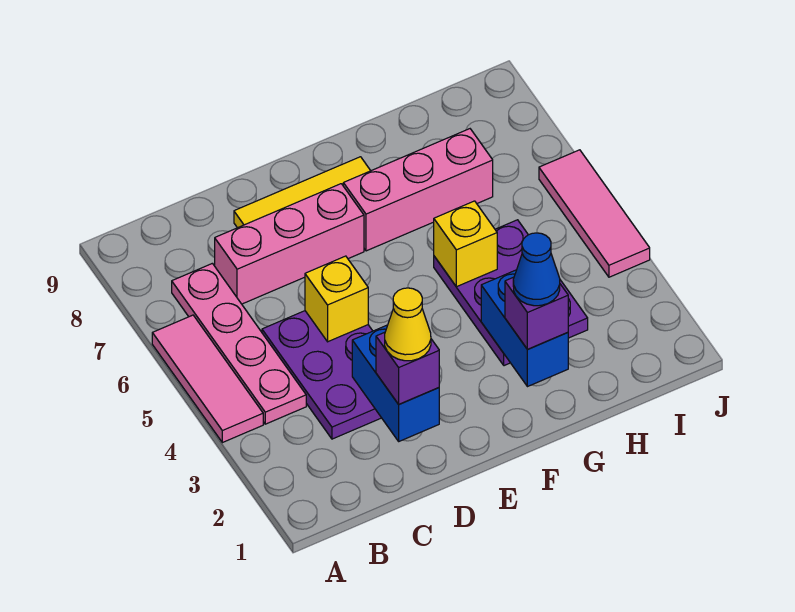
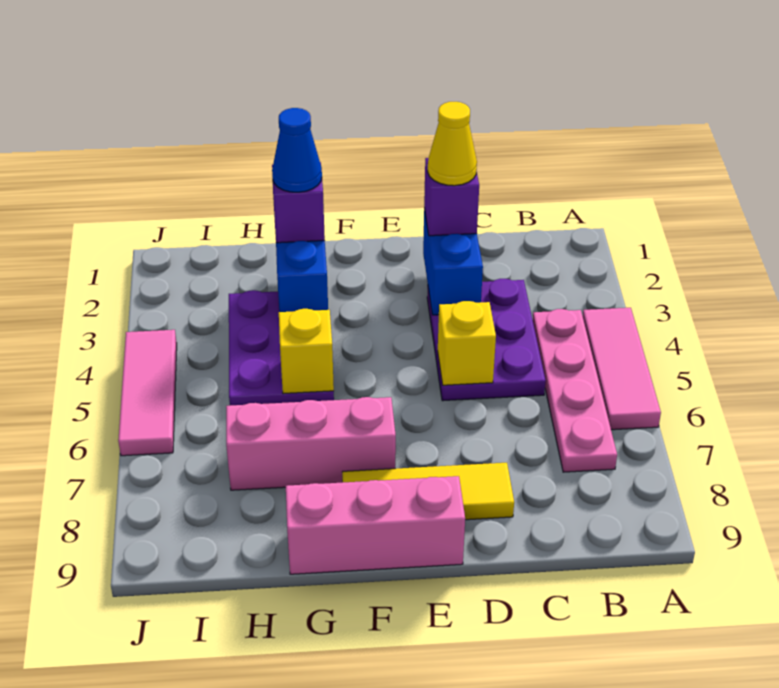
pink brick C7:E7 level 1 -> pink brick E9:G9 level 1

